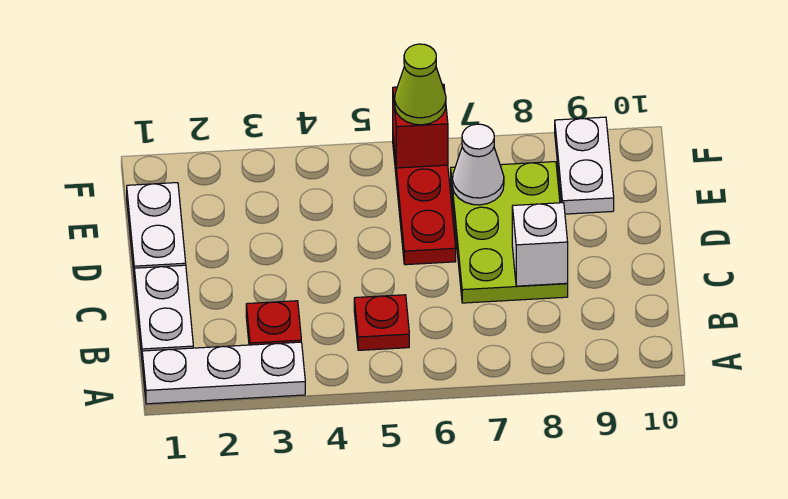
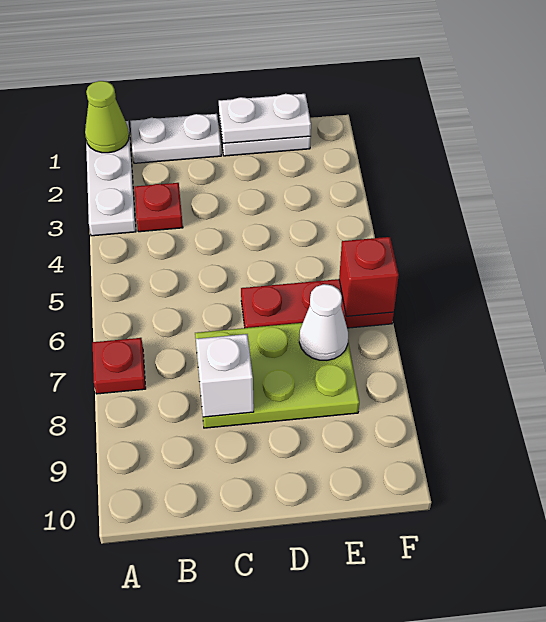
red plate B5 level 1 -> red plate A7 level 1
white plate E9:F9 level 1 -> white plate D1:E1 level 2
lime cone F6 level 3 -> lime cone A1 level 2

